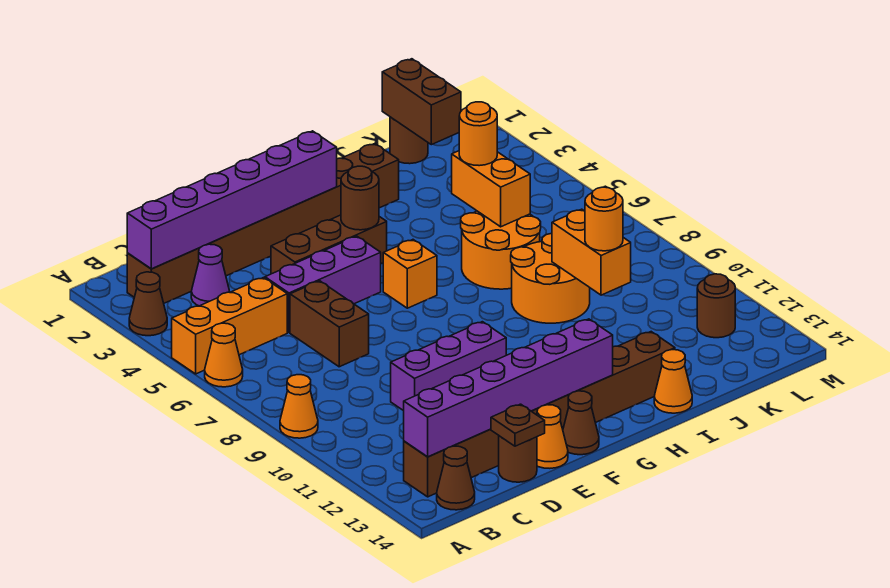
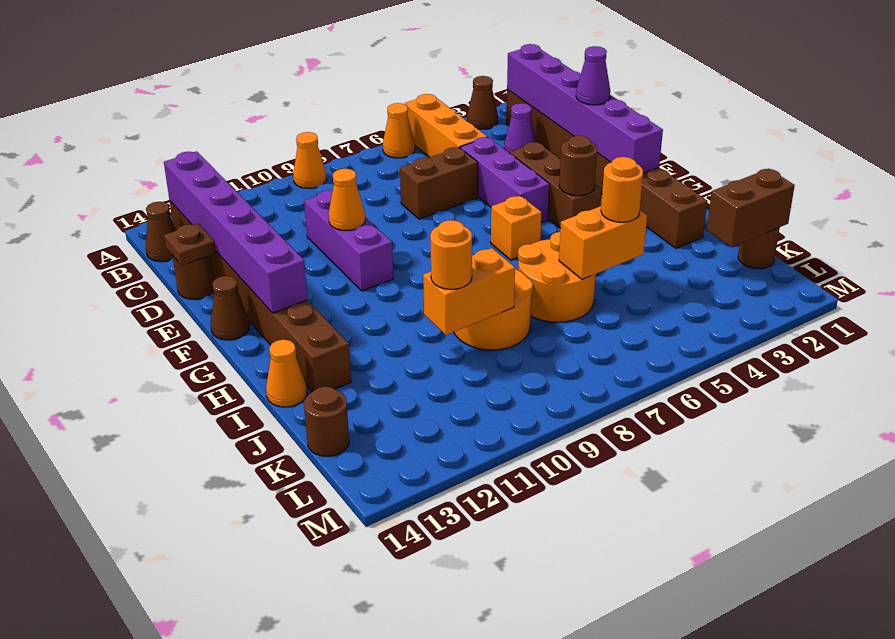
none -> purple cone E2 level 3
orange cone E14 level 1 -> orange cone E10 level 2
brown round brick L12 level 1 -> brown round brick K14 level 1

